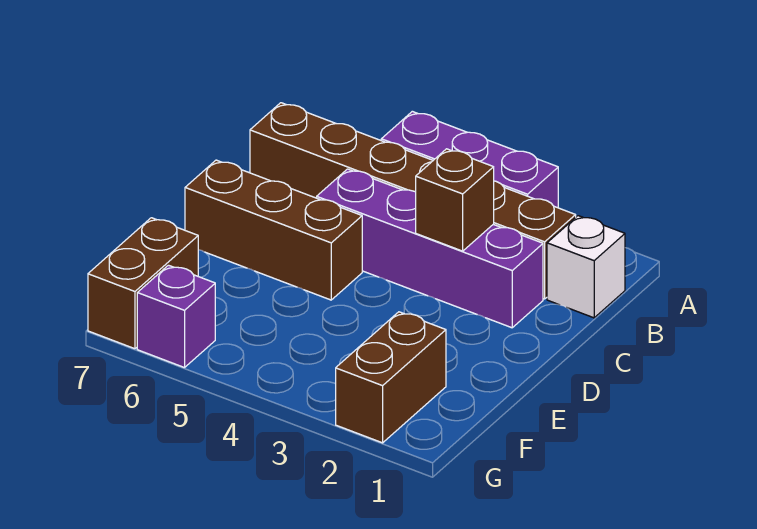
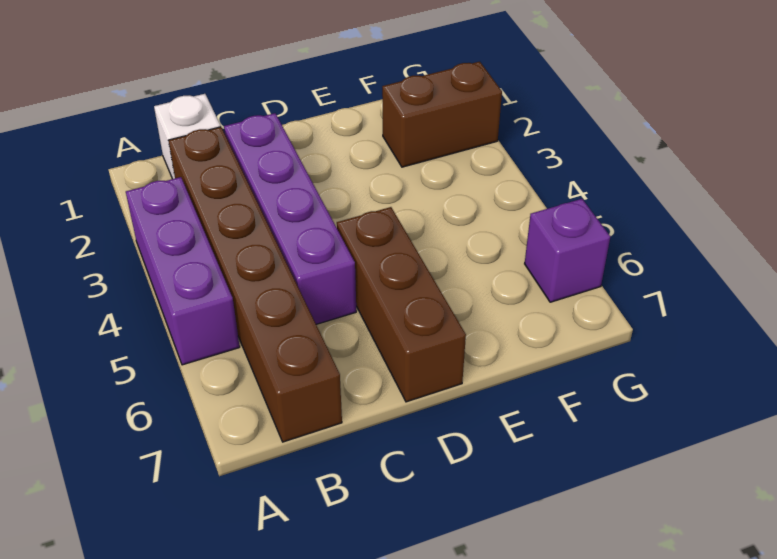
brown brick C3 level 2 -> none
brown brick F7:G7 level 1 -> none

